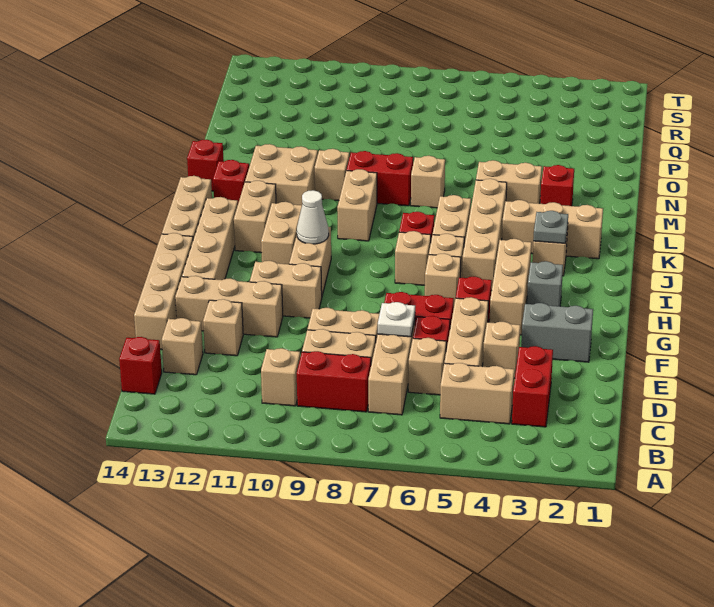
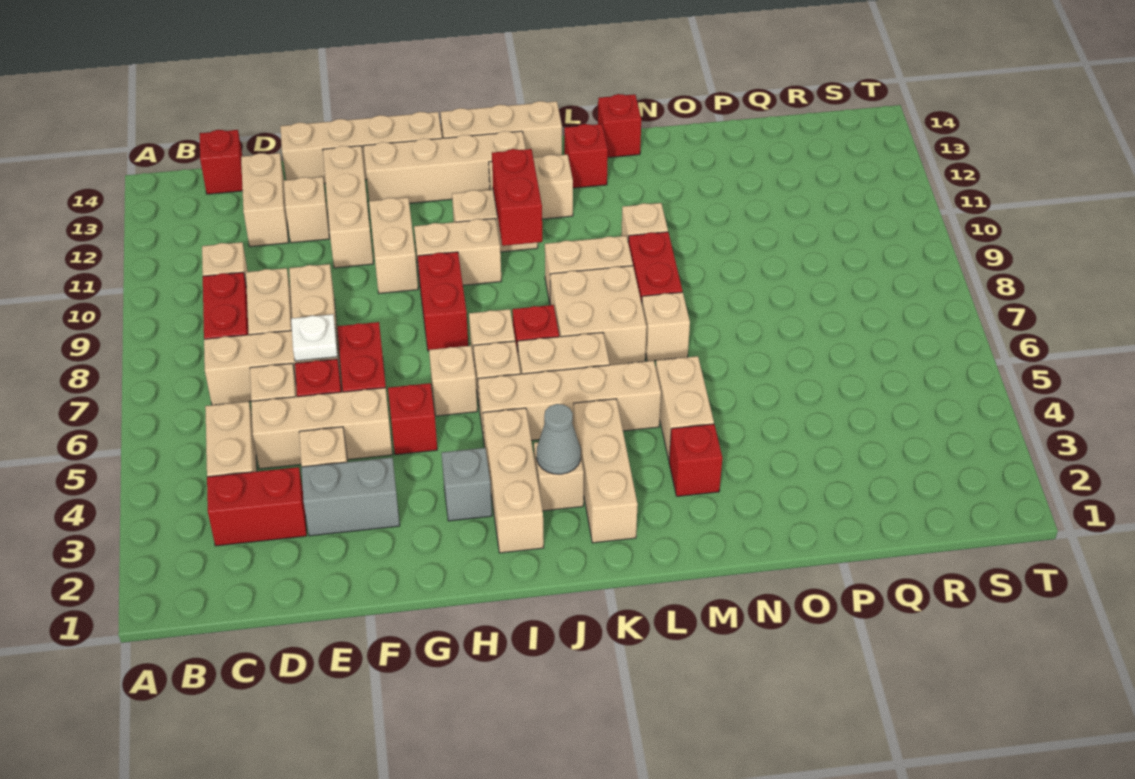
tan brick D13 level 1 -> tan brick D12:D13 level 1
grey brick F2:F3 level 1 -> grey brick E3:F3 level 1
tan brick G4:I4 level 1 -> tan brick I2:I4 level 1
none -> red brick H8:H9 level 1
white cone I10 level 2 -> none
grey plate J3 level 2 -> grey cone J3 level 2
none -> red brick J10:J11 level 2
tan brick L11:M12 level 1 -> tan brick K7:L8 level 1

